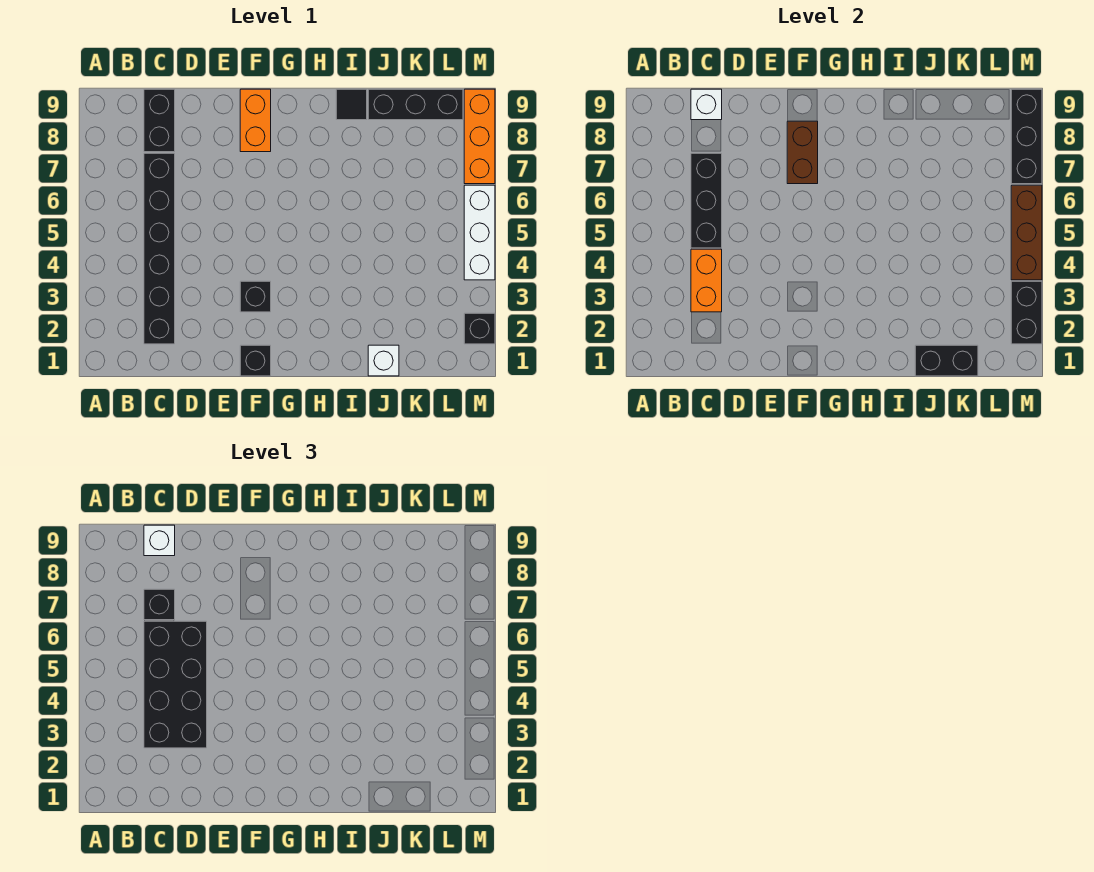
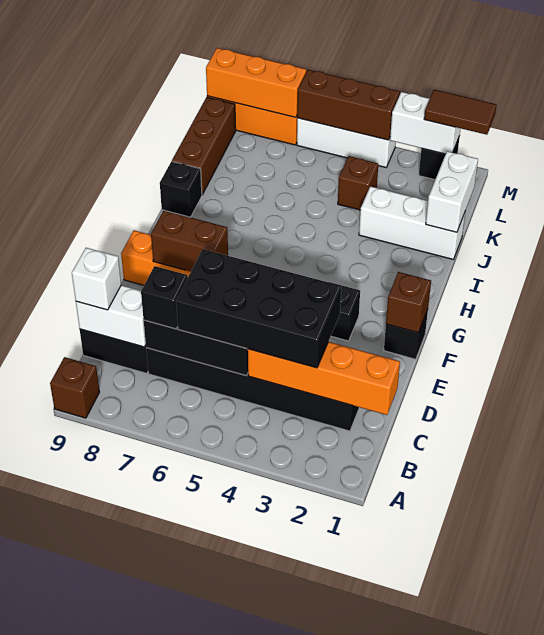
none -> brown brick A9 level 1
orange brick C3:C4 level 2 -> orange brick C1:C4 level 2
white brick C9 level 2 -> white brick C8:C9 level 2
none -> brown brick F1 level 2
black tile I9 level 1 -> black brick I9 level 1
white brick J1 level 1 -> white brick J1:J3 level 1
black brick J1:K1 level 2 -> white brick J1:K1 level 2
black brick J9:L9 level 1 -> brown brick J9:L9 level 1
none -> brown brick K4 level 1
none -> brown tile M1:M2 level 3
black brick M2:M3 level 2 -> white brick M2:M3 level 2
black brick M7:M9 level 2 -> orange brick M7:M9 level 2

